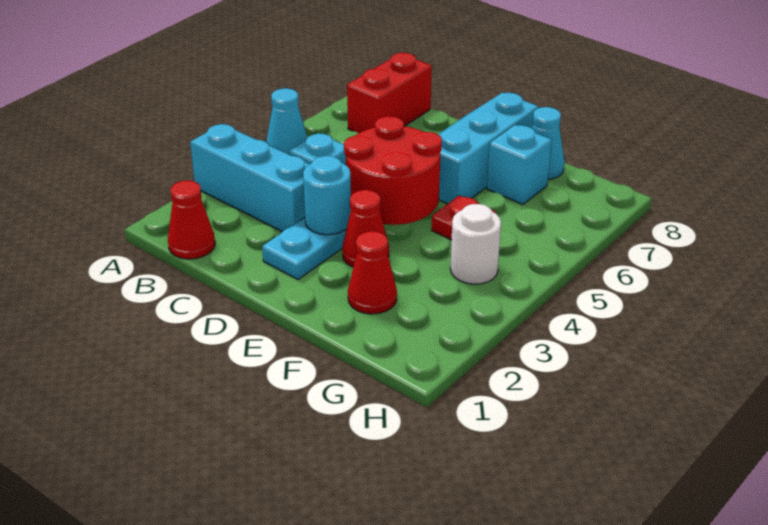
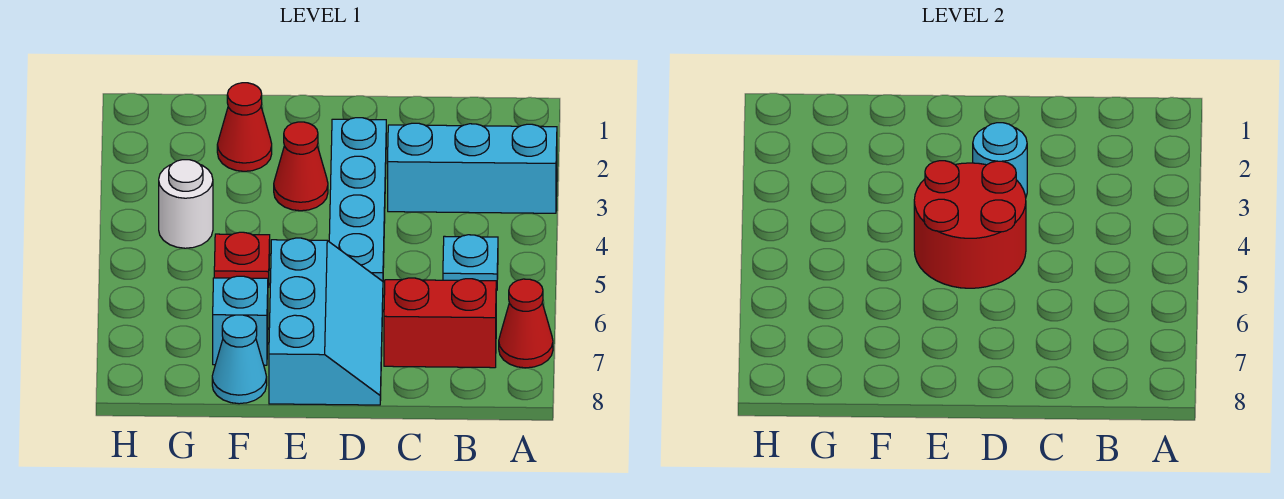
cyan cone A5 level 1 -> none
red cone B1 level 1 -> red cone A7 level 1
red brick B7:B8 level 1 -> red brick B7:C7 level 1

